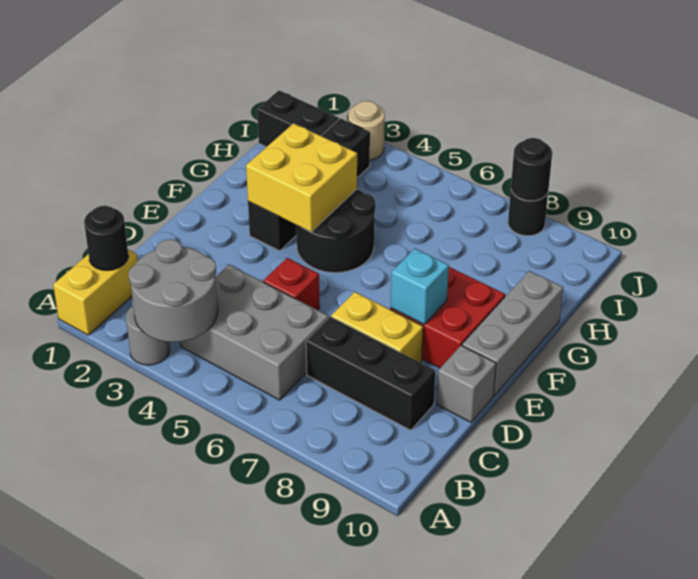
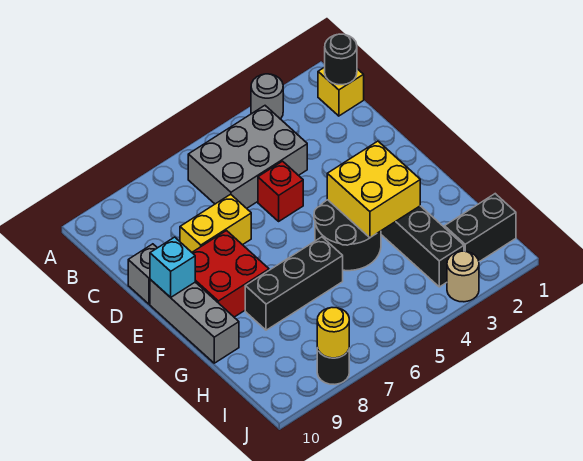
yellow brick A1:B1 level 1 -> yellow brick B1 level 1
grey round brick A3:B4 level 2 -> none
black brick C7:C9 level 1 -> black brick G6:G8 level 1
cyan brick E8 level 2 -> cyan brick E10 level 2
black round brick J8 level 2 -> yellow round brick J8 level 2

